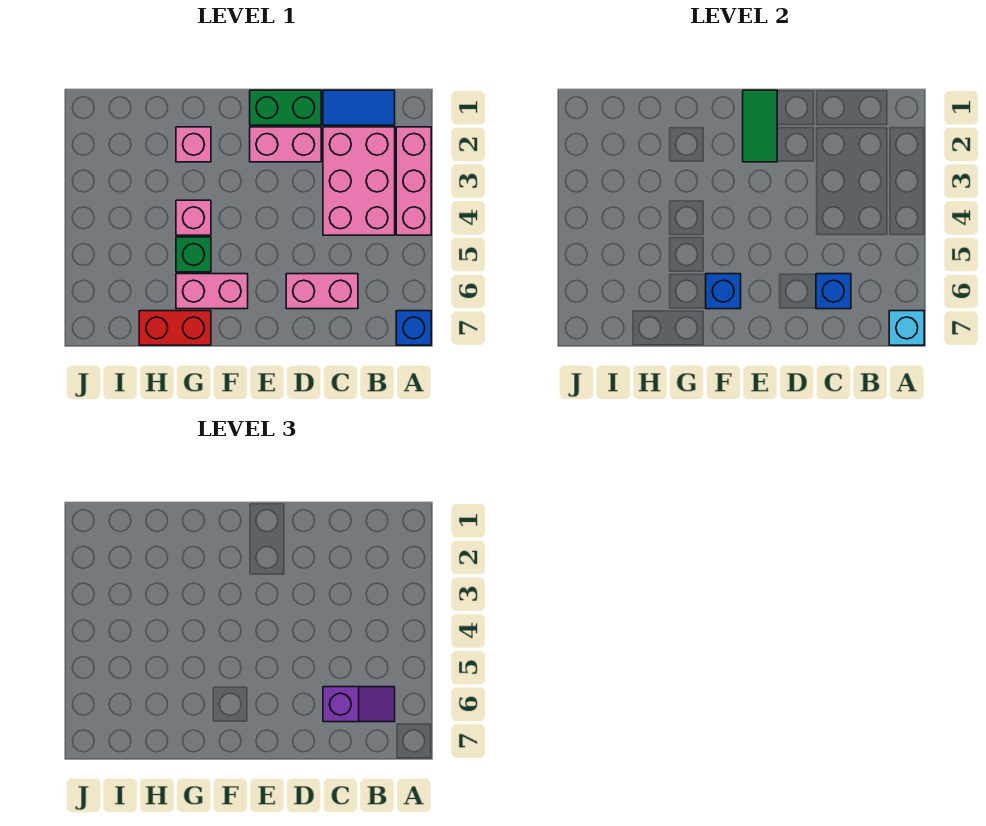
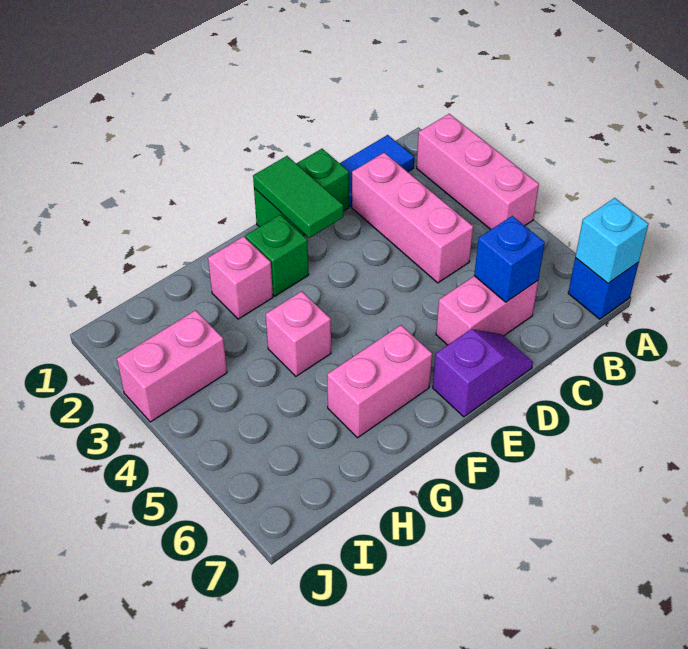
pink brick B2:C4 level 1 -> pink brick C2:C4 level 1
purple slope B6:C6 level 3 top C -> purple slope D7:E7 level 1 top E
pink brick D2:E2 level 1 -> pink brick I3:J3 level 1
blue brick F6 level 2 -> none
green brick G5 level 1 -> green brick F2 level 1
red brick G7:H7 level 1 -> none

